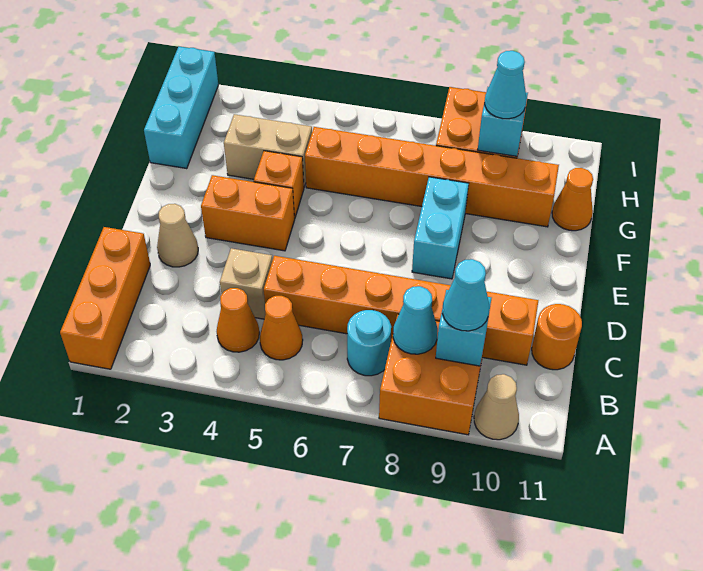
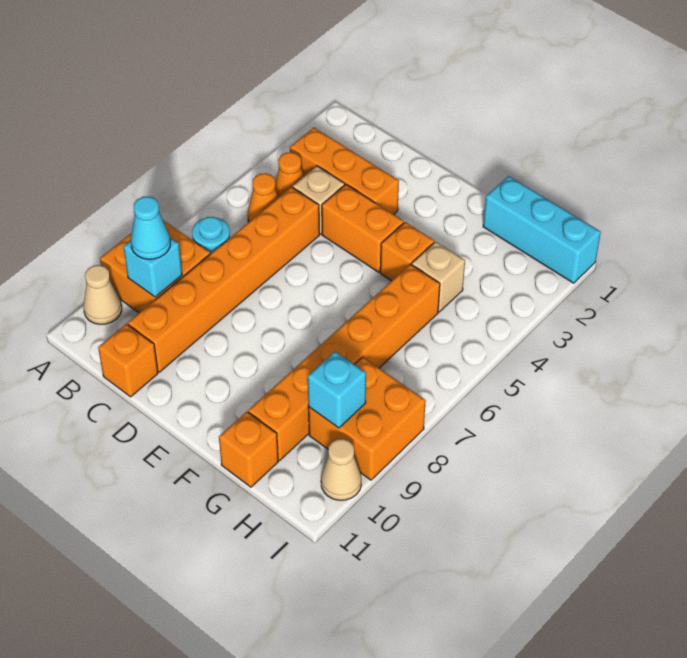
orange brick A1:C1 level 1 -> orange brick B3:D3 level 1
cyan cone B8 level 2 -> none
orange round brick C11 level 1 -> orange brick C11 level 1
tan cone D2 level 1 -> tan cone I10 level 1
orange brick E3:E4 level 1 -> orange brick D4:E4 level 1
cyan brick E8:F8 level 1 -> none
tan brick G3:G4 level 1 -> tan brick G4 level 1
orange cone G11 level 1 -> orange brick G11 level 1
cyan cone H9 level 3 -> none

